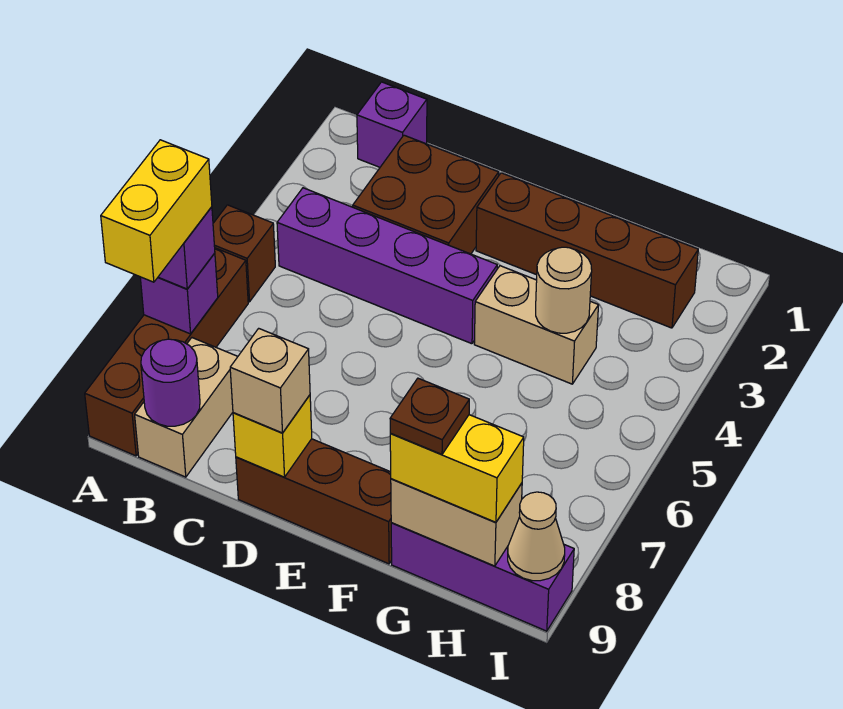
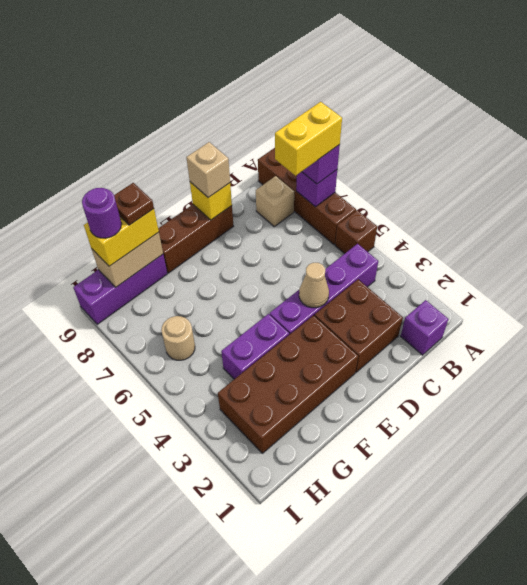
yellow brick A7:A8 level 4 -> yellow brick A7:B7 level 4
tan brick B8:B9 level 1 -> tan brick B8 level 1
purple round brick B9 level 2 -> purple round brick H9 level 4
brown brick E2:H2 level 1 -> brown brick E2:H3 level 1
tan brick F4:G4 level 1 -> purple brick F4:G4 level 1
tan round brick G4 level 2 -> tan round brick H6 level 1
tan cone I9 level 2 -> tan cone D4 level 2

